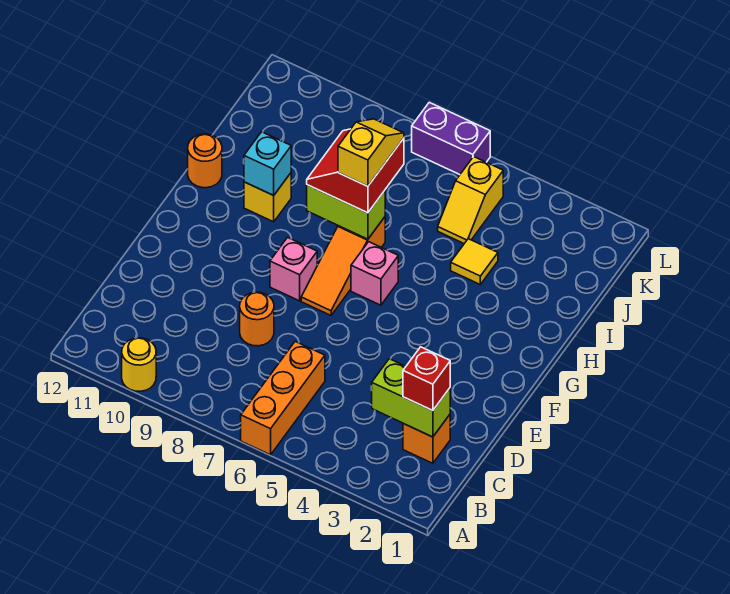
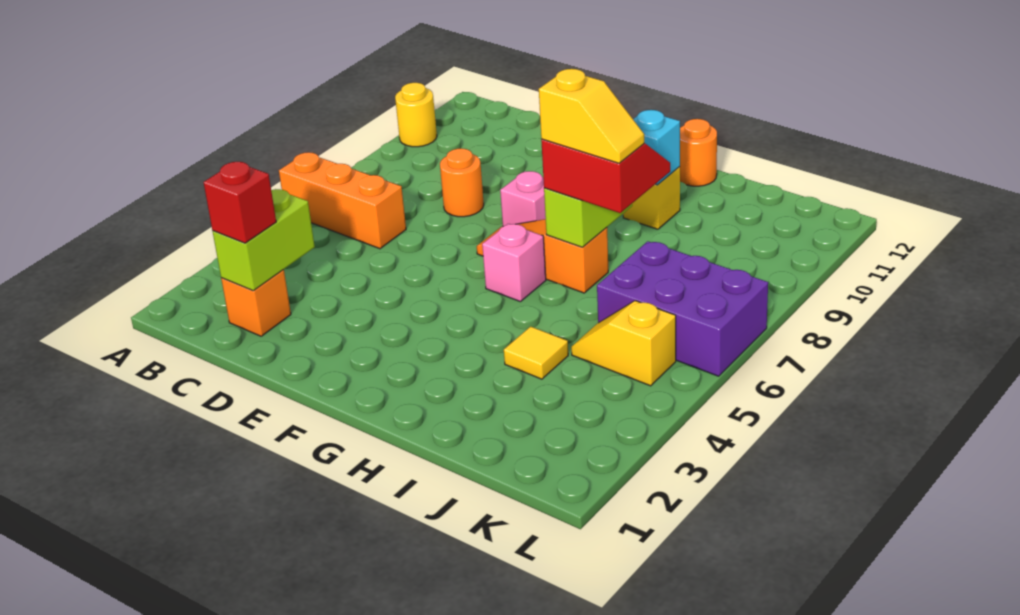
purple brick L6:L7 level 1 -> purple brick J6:L7 level 1

